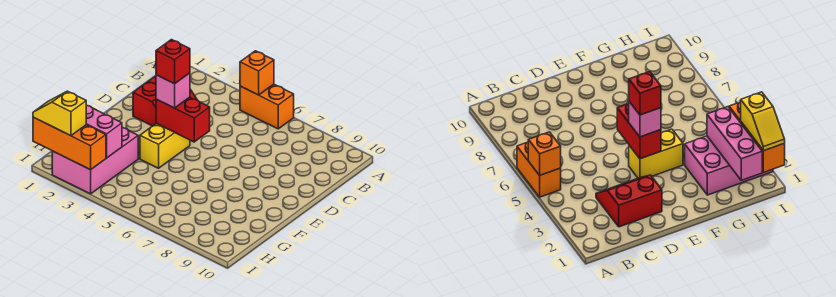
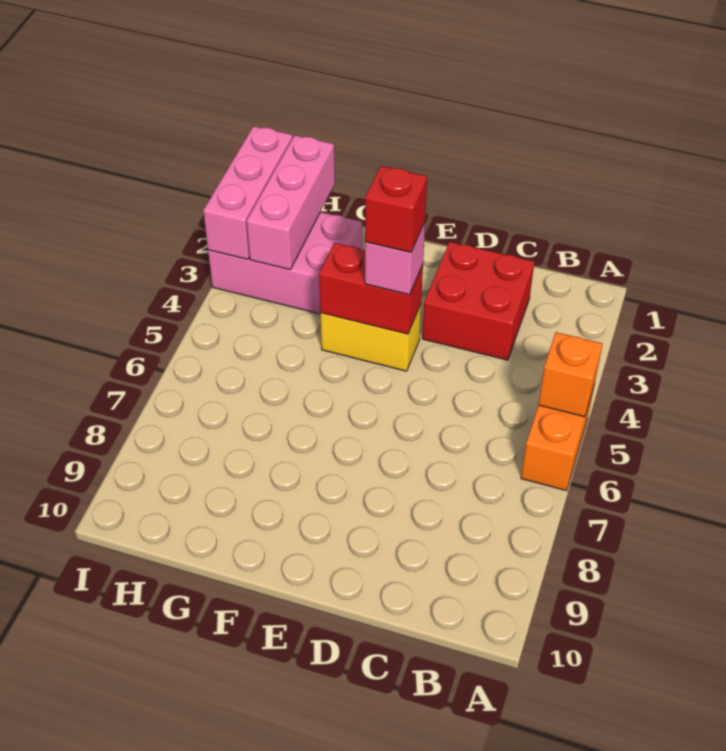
red slope C2:D3 level 1 top 2 -> red brick C2:D3 level 1
red brick E4:E5 level 2 -> red brick E4:F4 level 2
orange brick I1:I3 level 2 -> pink brick I1:I3 level 2
yellow slope I1:I2 level 3 top 2 -> none

